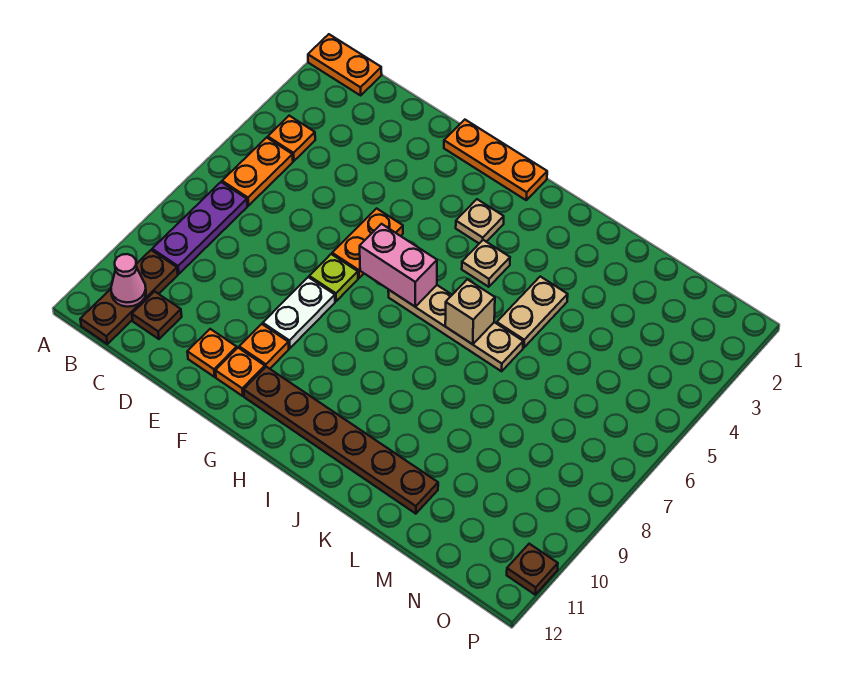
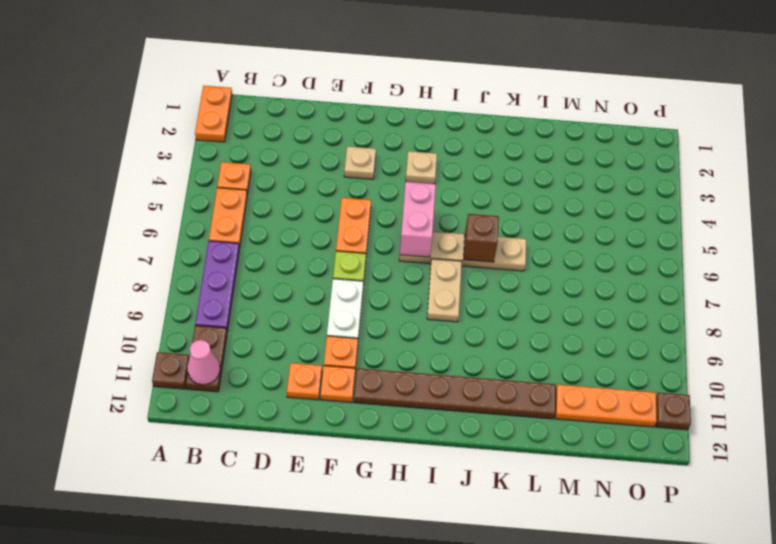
orange plate A1:B1 level 1 -> orange plate A1:A2 level 1
brown plate B10:B12 level 1 -> brown plate B10:B11 level 1
brown plate C11 level 1 -> brown plate A11 level 1
orange plate F1:H1 level 1 -> orange plate M11:O11 level 1
pink brick G6:H6 level 2 -> pink brick H5:H6 level 2
tan plate I4 level 1 -> tan plate F3 level 1
tan brick J6 level 2 -> brown brick J6 level 2
tan plate K4:K5 level 1 -> tan plate I7:I8 level 1

